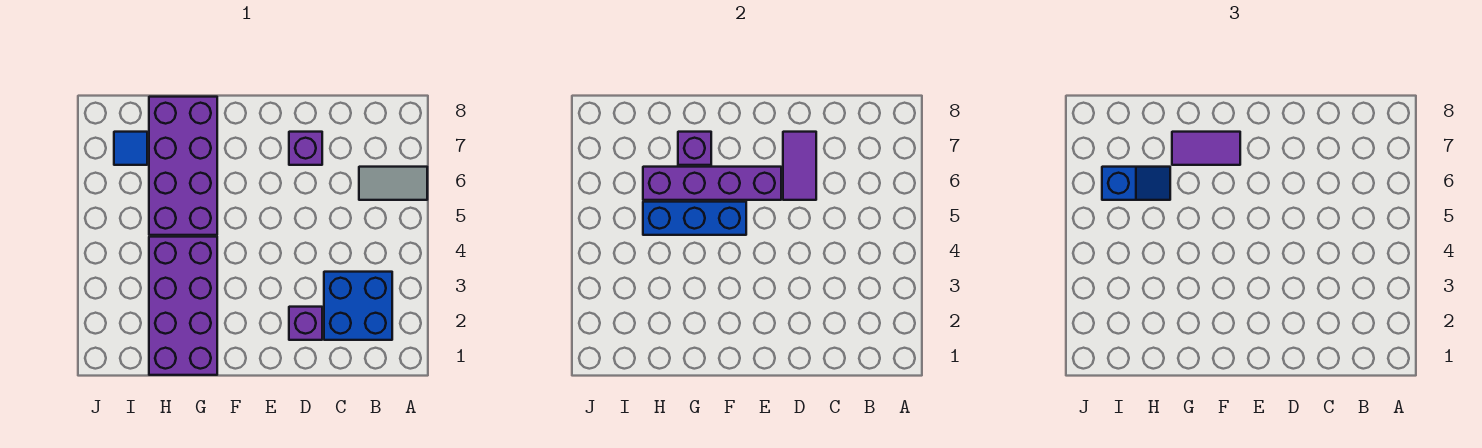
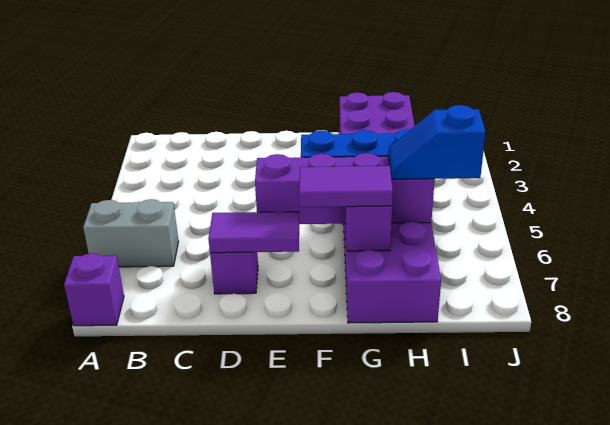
grey tile A6:B6 level 1 -> grey brick A6:B6 level 1
blue brick B2:C3 level 1 -> none
purple brick D2 level 1 -> purple brick A8 level 1
purple tile D6:D7 level 2 -> purple tile D7:E7 level 2
blue tile I7 level 1 -> none

